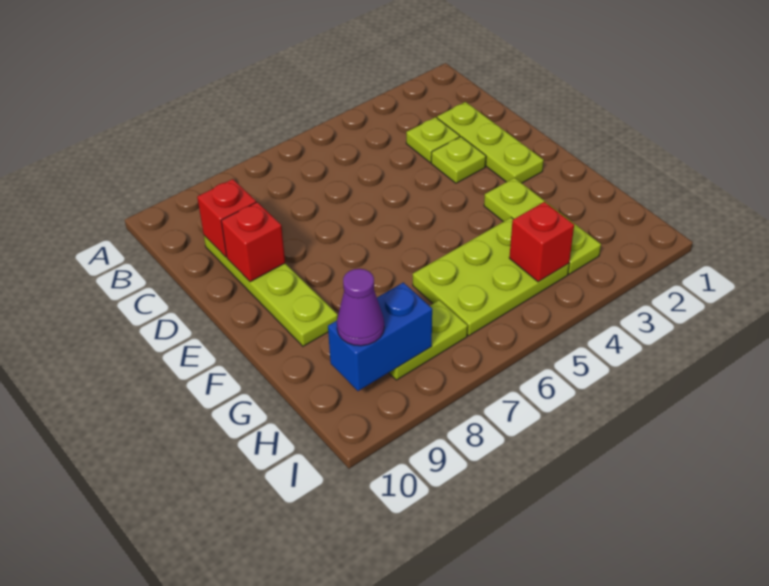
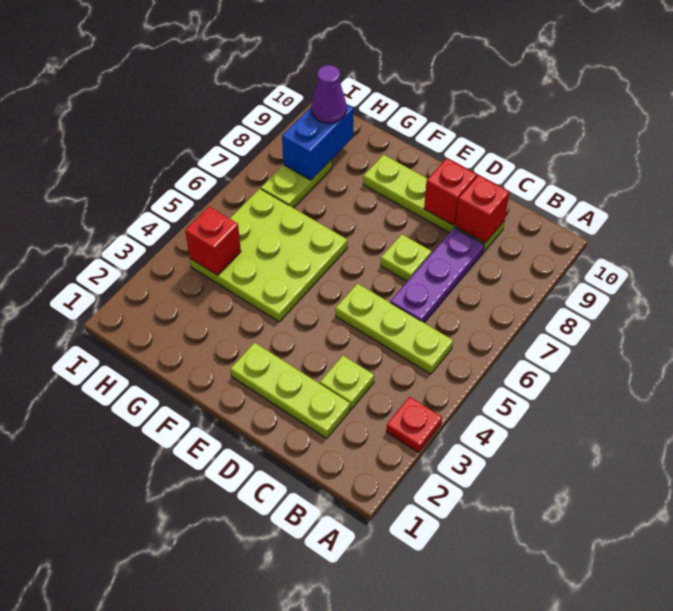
none -> red plate A3 level 1
none -> purple plate C6:C8 level 1
lime plate D3 level 1 -> lime plate D7 level 1
lime plate F3:H3 level 1 -> lime plate B5:D5 level 1
lime plate G4:H6 level 1 -> lime plate F4:H6 level 1

